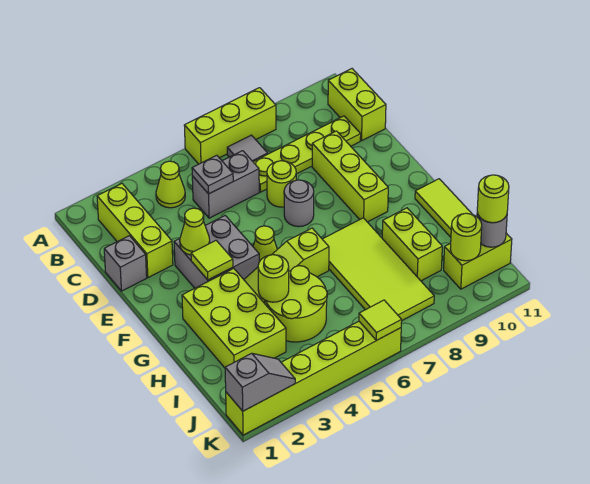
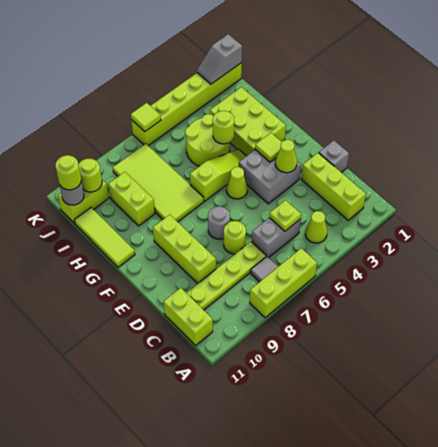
grey plate C5 level 2 -> lime plate C5 level 2

